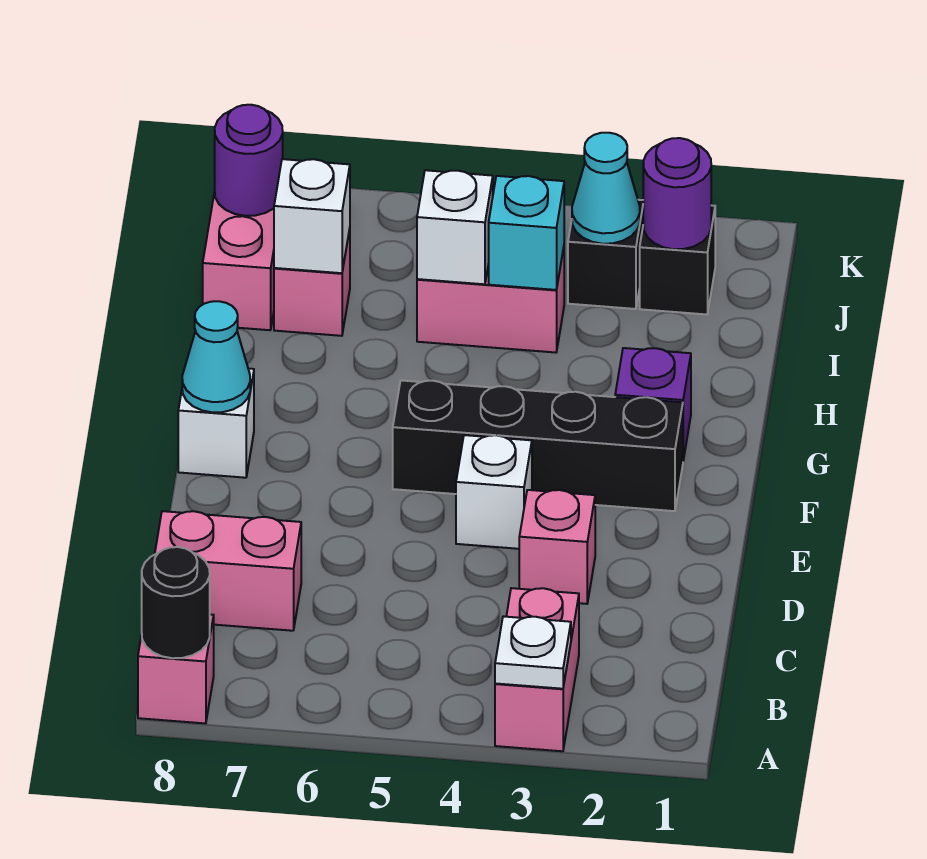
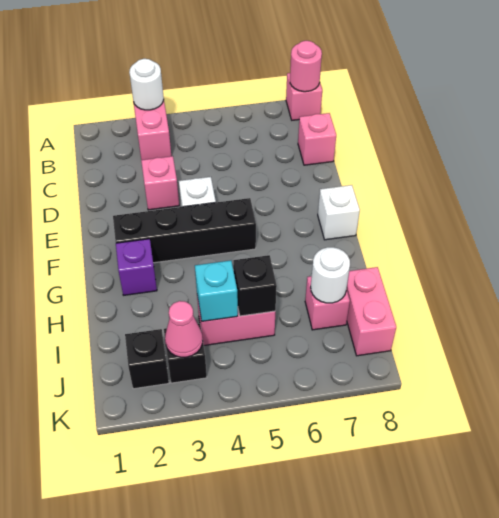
white plate A3 level 2 -> white round brick A3 level 2
black round brick A8 level 2 -> pink round brick A8 level 2
pink brick C7:C8 level 1 -> pink brick C8 level 1
cyan cone F8 level 2 -> none
white brick I5 level 2 -> black brick I5 level 2
white brick I7 level 2 -> white round brick I7 level 2
purple round brick J2 level 2 -> none
cyan cone J3 level 2 -> pink cone J3 level 2
purple round brick J8 level 2 -> none

